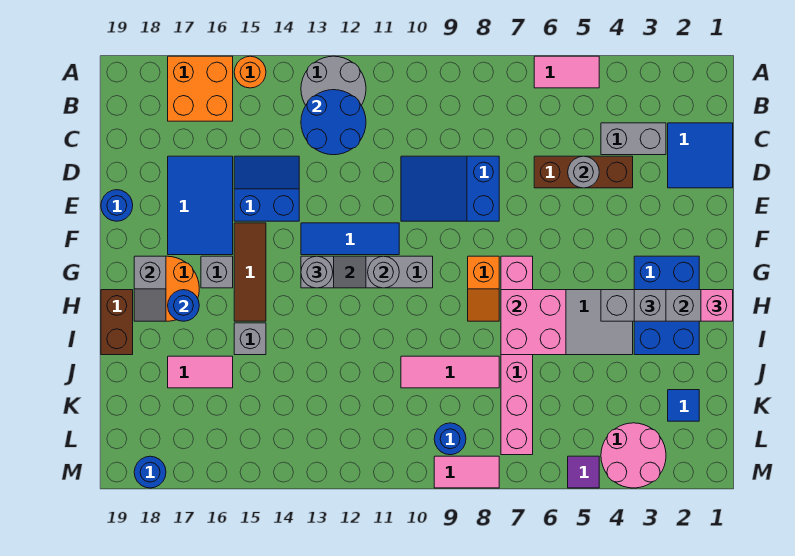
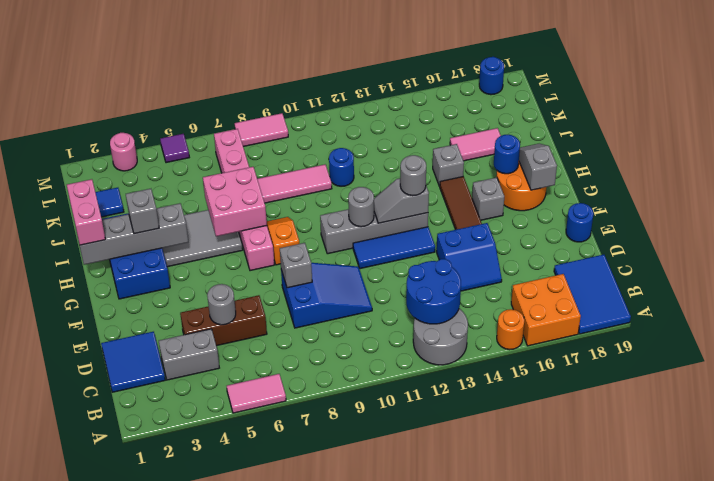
blue tile D16:F17 level 1 -> blue tile A18:C19 level 1
none -> grey brick E8 level 2
pink brick H1 level 3 -> pink brick H1:I1 level 3
brown brick H19:I19 level 1 -> none
pink round brick L3:M4 level 1 -> pink round brick M3 level 1
blue round brick L9 level 1 -> blue round brick J11 level 1

